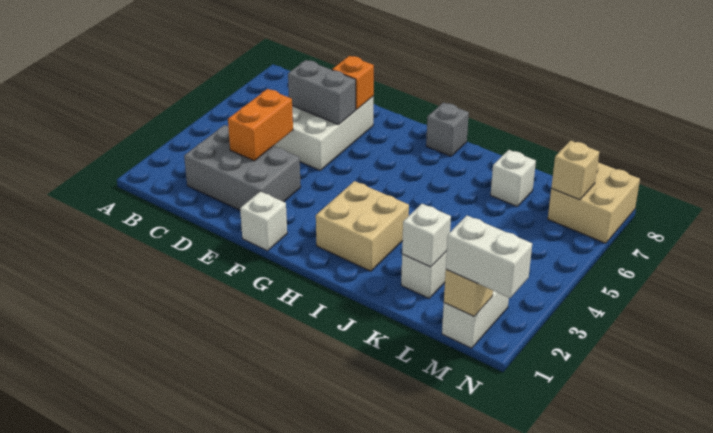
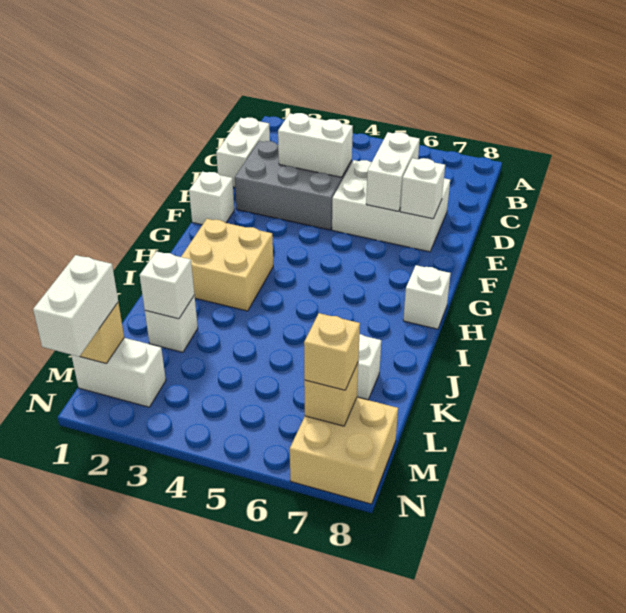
none -> white brick C1:D1 level 1
grey brick C2:E3 level 1 -> grey brick D2:E4 level 1
orange brick D3:D4 level 2 -> white brick D3:D4 level 2
grey brick D6:E6 level 2 -> white brick D6:E6 level 2
orange brick E7 level 2 -> white brick E7 level 2
grey brick H8 level 1 -> white brick H8 level 1
none -> tan brick M7 level 3

